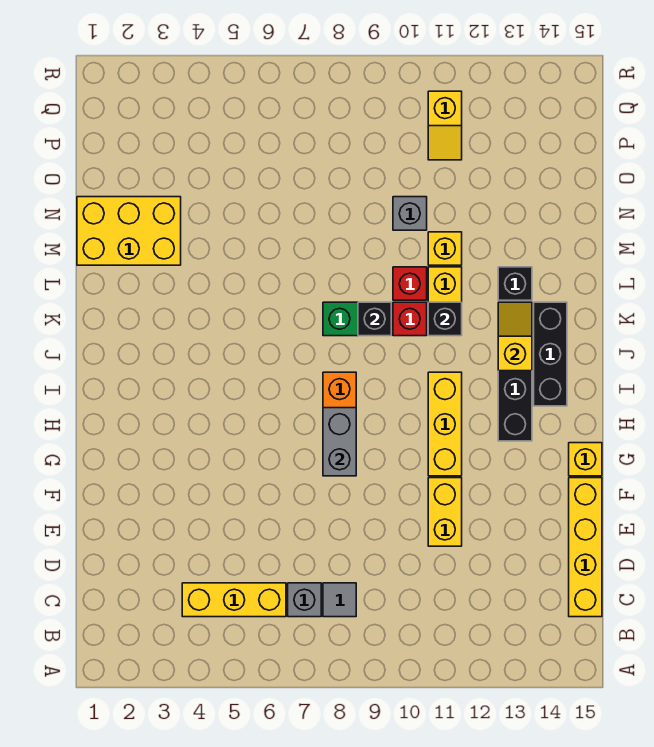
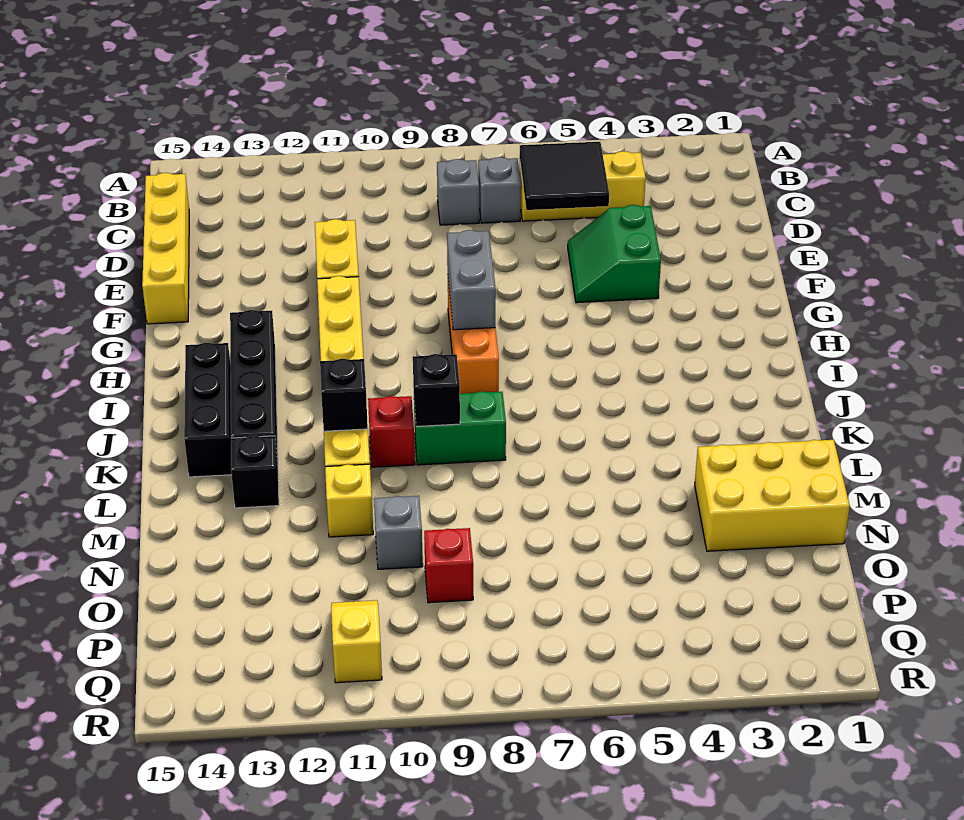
none -> black tile C5:D6 level 2
grey tile C8 level 1 -> grey brick C8 level 1
none -> green slope E4:F5 level 1 top 4
yellow brick G15 level 1 -> none
yellow slope J13:K13 level 2 top J -> none
red brick L10 level 1 -> red brick O9 level 1

